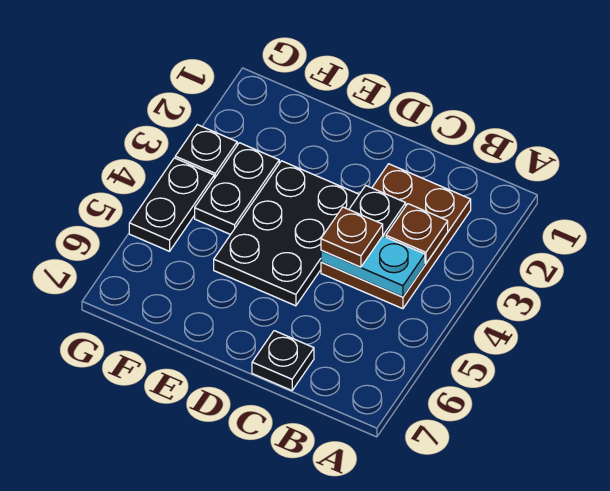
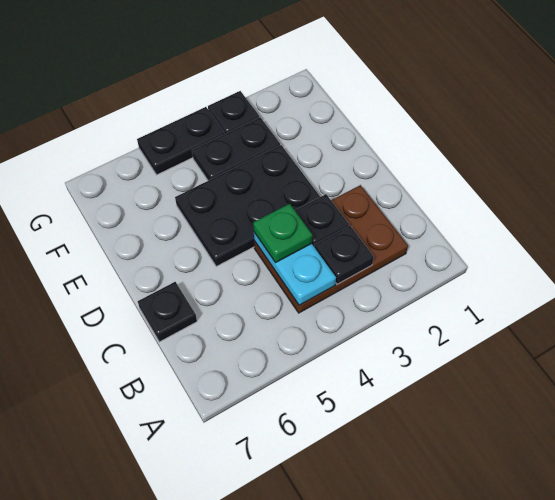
brown plate B3 level 2 -> black plate B3 level 2
brown plate C4 level 3 -> green plate C4 level 3

